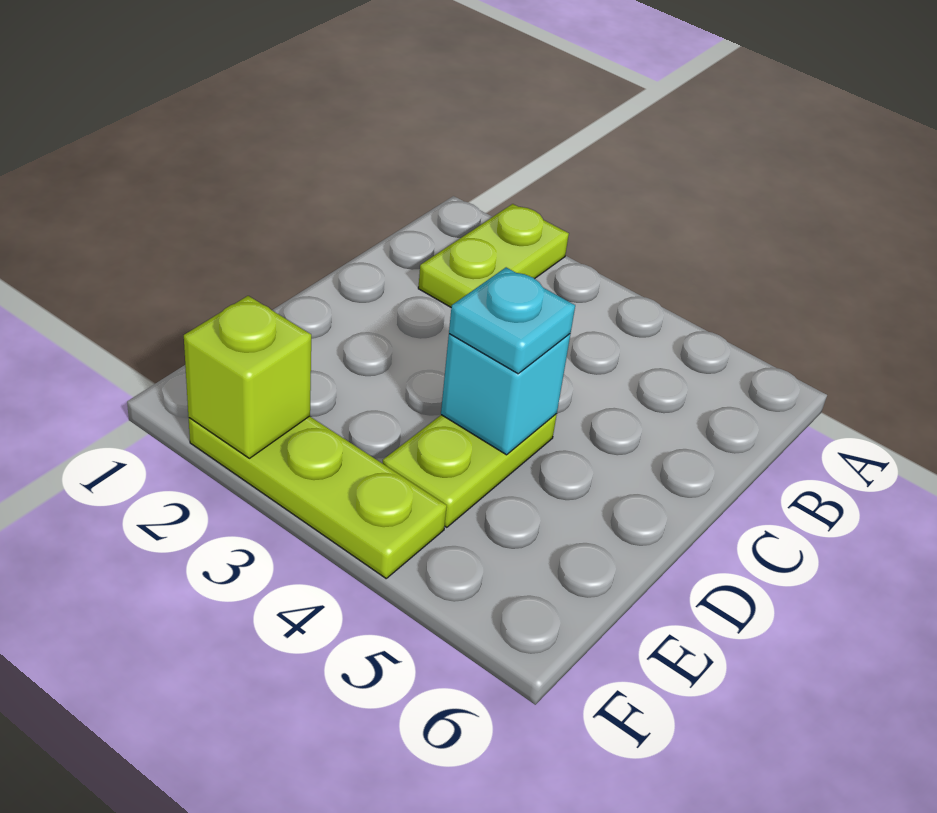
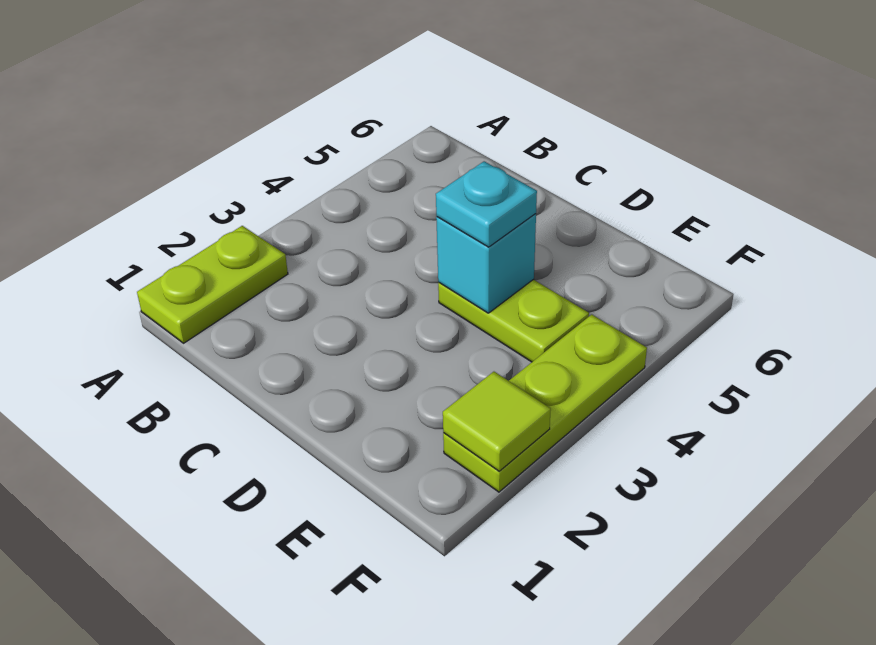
lime plate A2:B2 level 1 -> lime plate A1:A2 level 1
lime brick F2 level 2 -> lime tile F2 level 2

